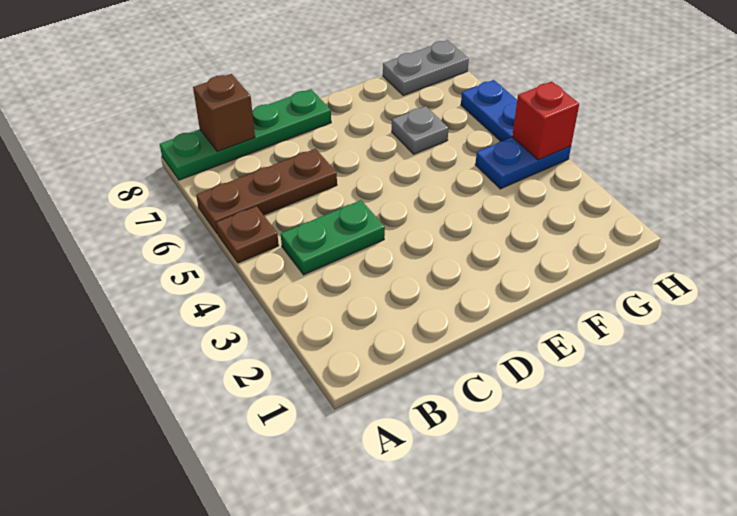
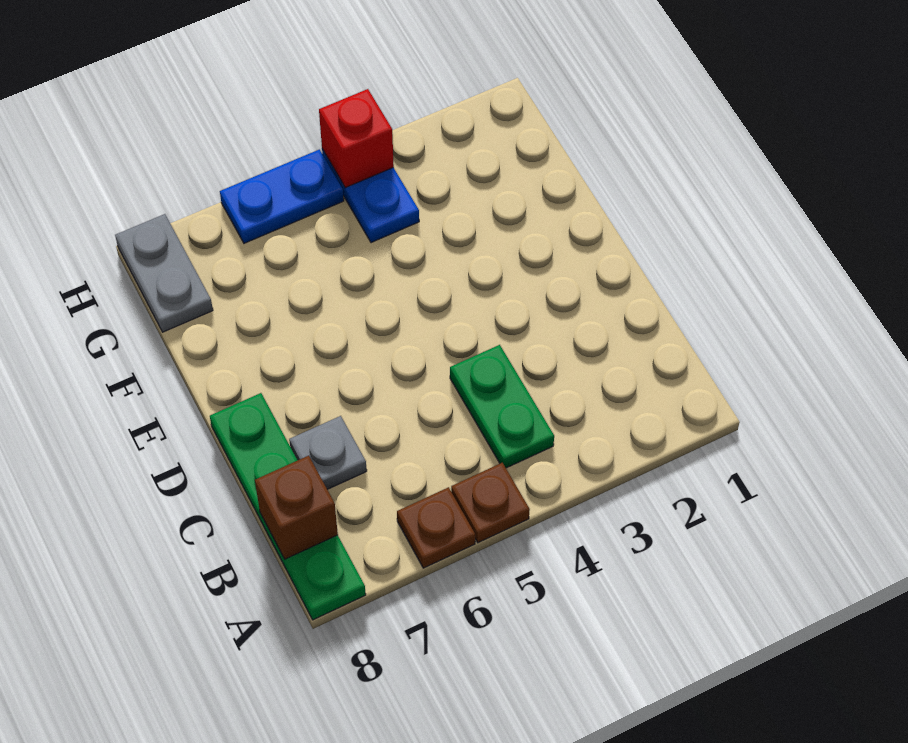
brown plate A6:C6 level 1 -> brown plate A6 level 1
grey plate F6 level 1 -> grey plate C7 level 1

